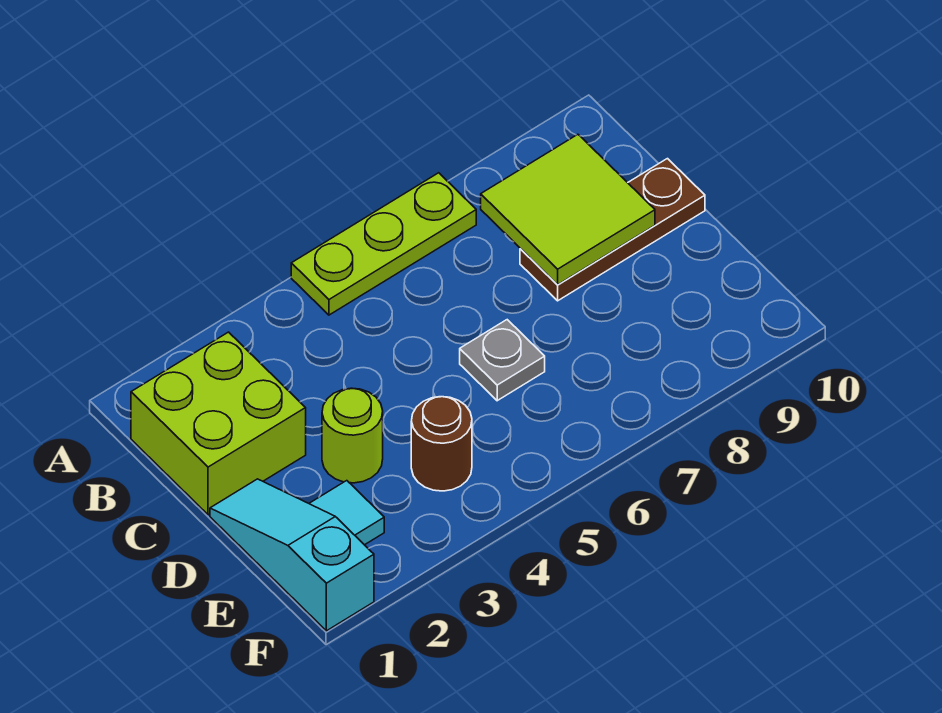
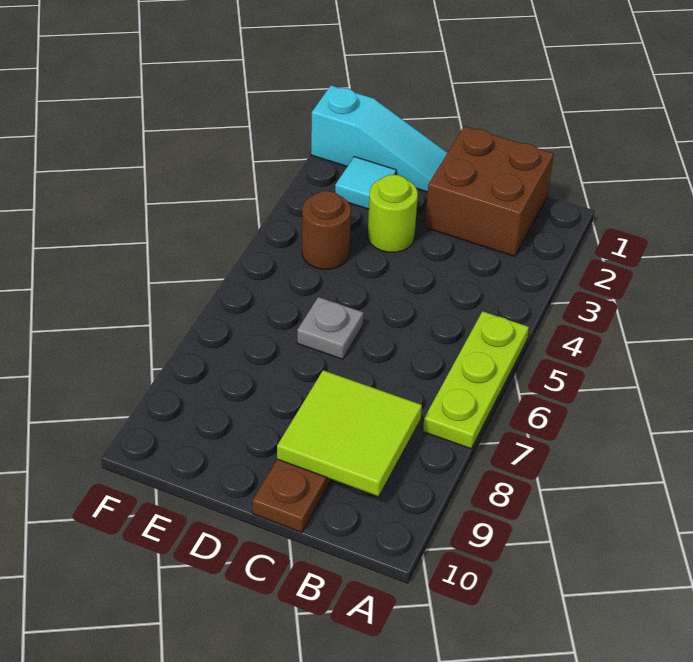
lime brick B1:C2 level 1 -> brown brick B1:C2 level 1

